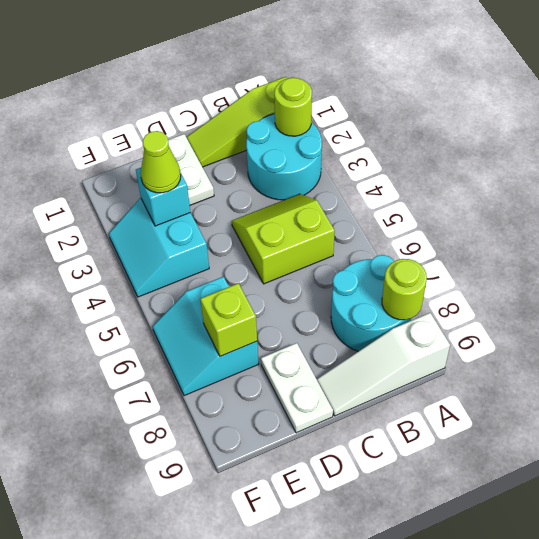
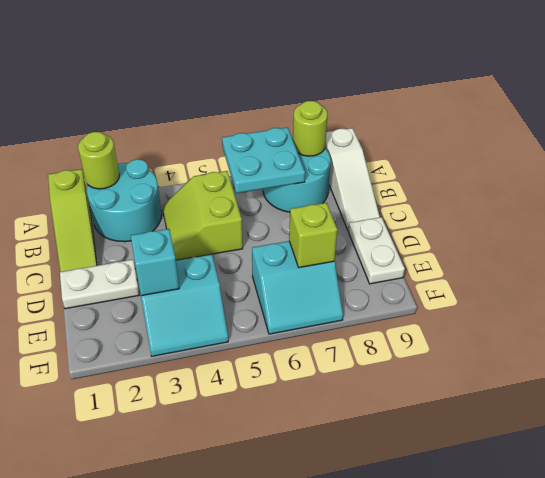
none -> cyan plate A6:B7 level 2
white plate D8:D9 level 1 -> white plate D9:E9 level 1
lime cone E3 level 3 -> none

